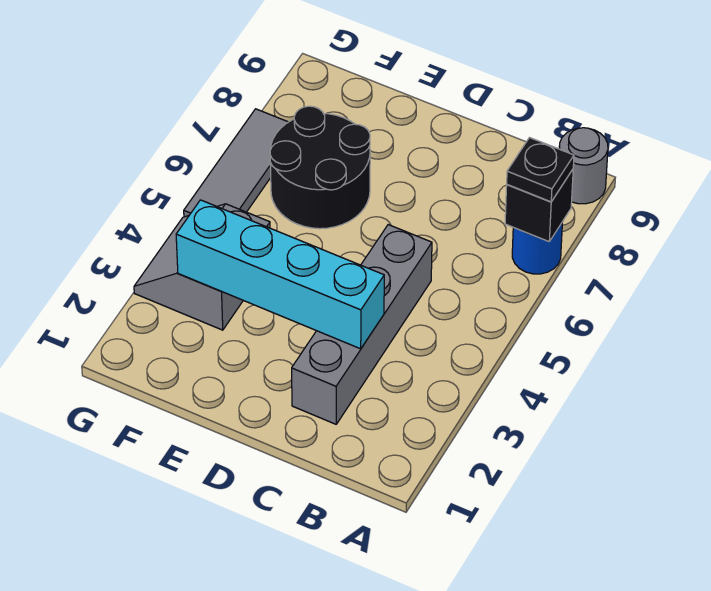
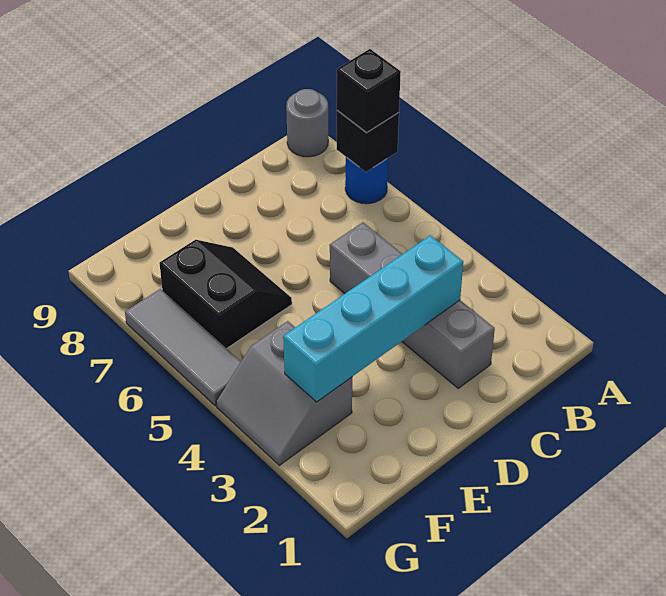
black plate A7 level 3 -> black brick A7 level 3
black round brick E6:F7 level 1 -> black slope E6:F7 level 1 top F

